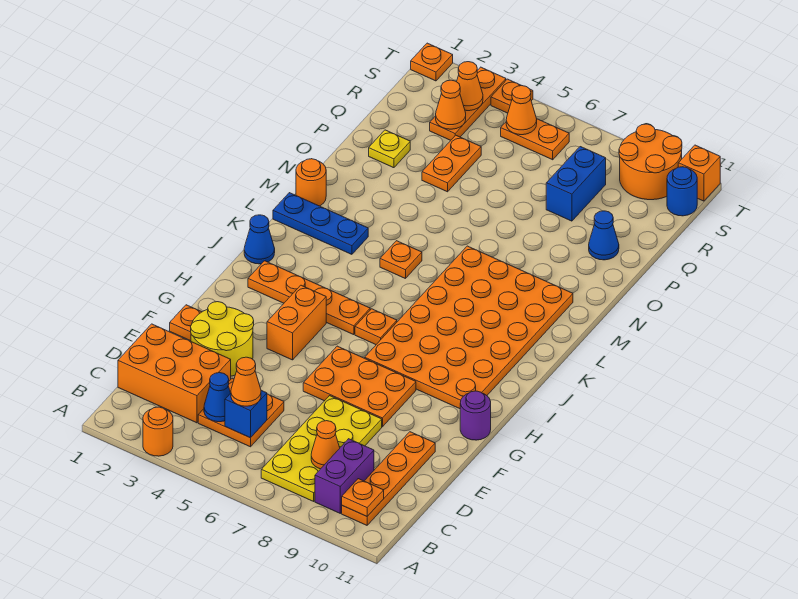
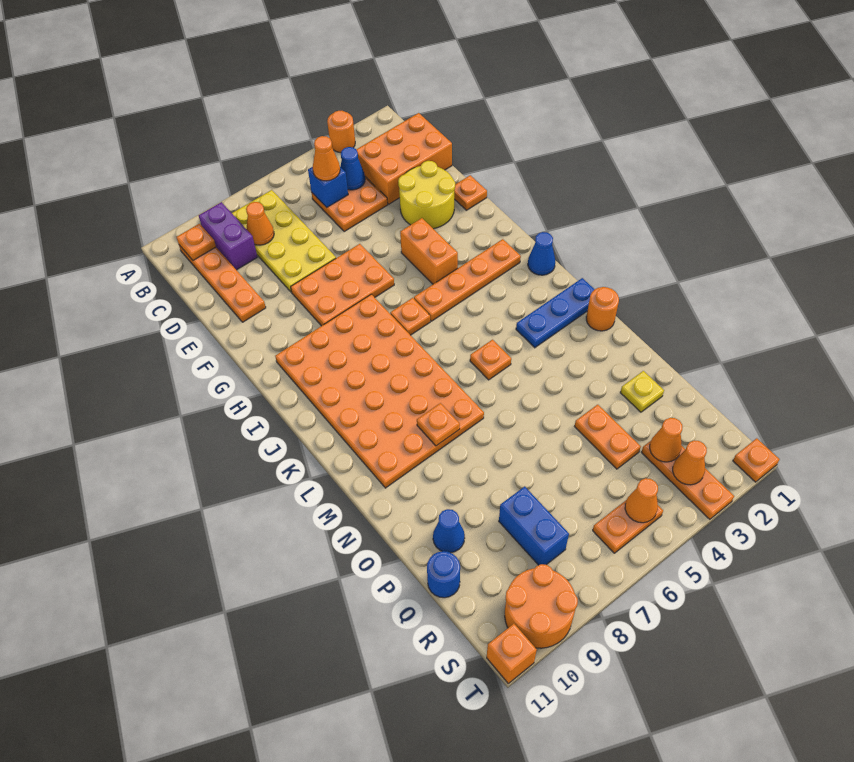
purple round brick G11 level 1 -> none
blue round brick S11 level 1 -> blue round brick Q11 level 1
orange plate T4 level 1 -> orange plate M8 level 2

